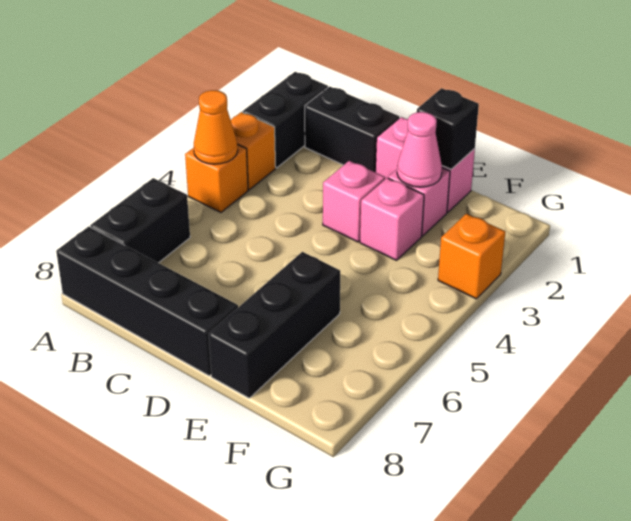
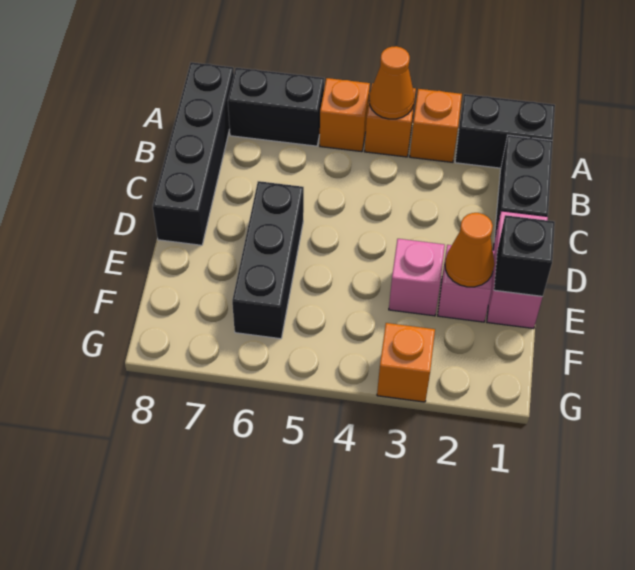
none -> orange brick A5 level 1
pink brick D3 level 1 -> none
pink cone E2 level 2 -> orange cone E2 level 2
black brick E6:E8 level 1 -> black brick D6:F6 level 1

